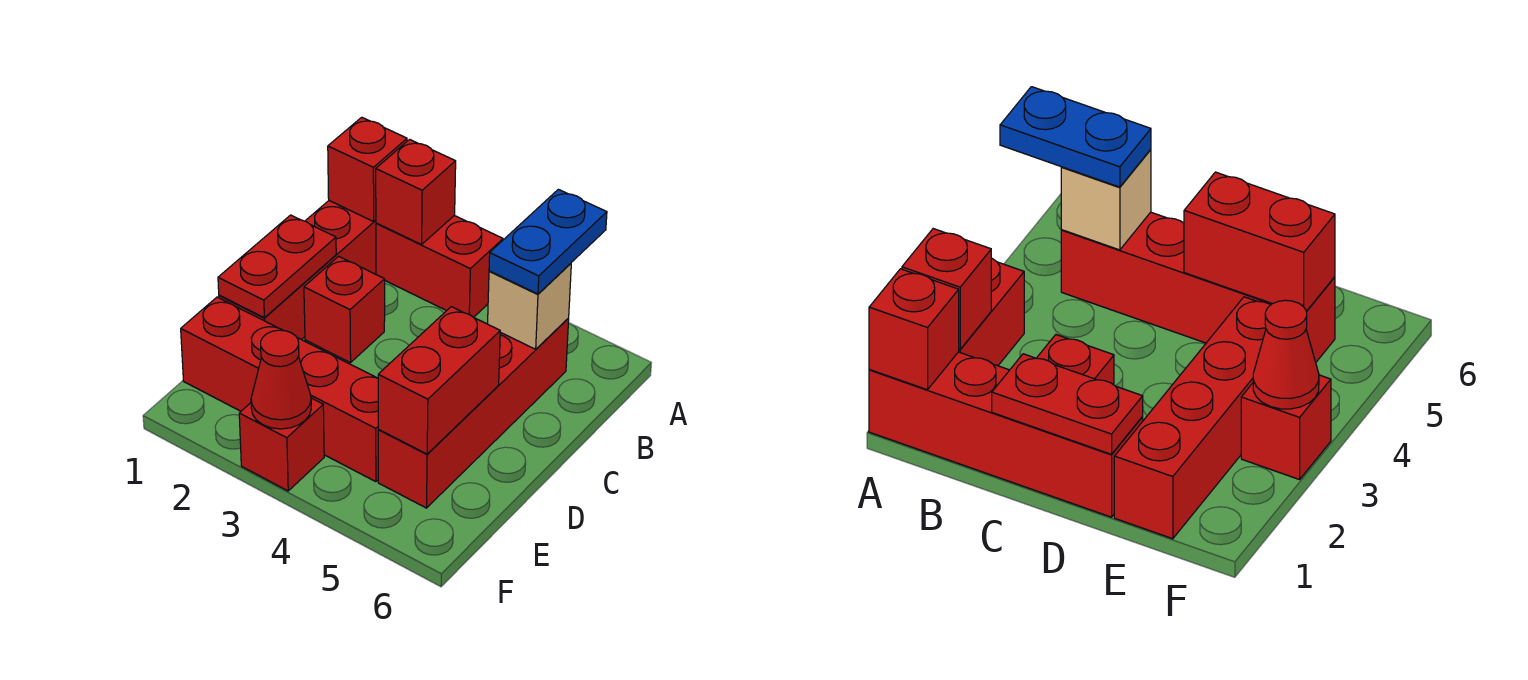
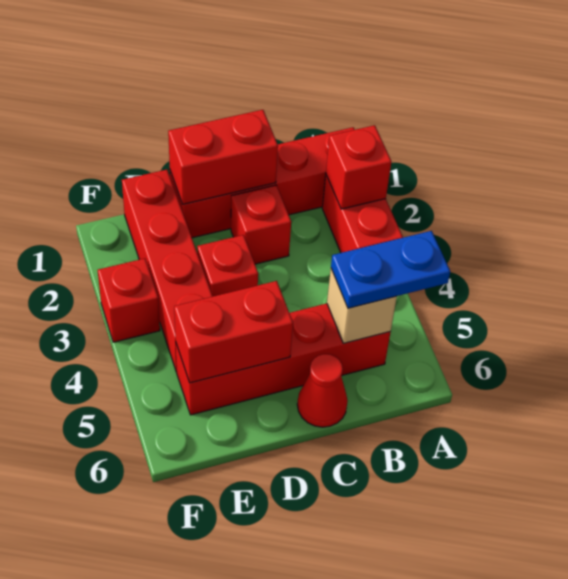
red brick A1 level 2 -> red brick D3 level 1
red plate C1:D1 level 2 -> red brick C1:D1 level 2
red cone F3 level 2 -> red cone C6 level 1

